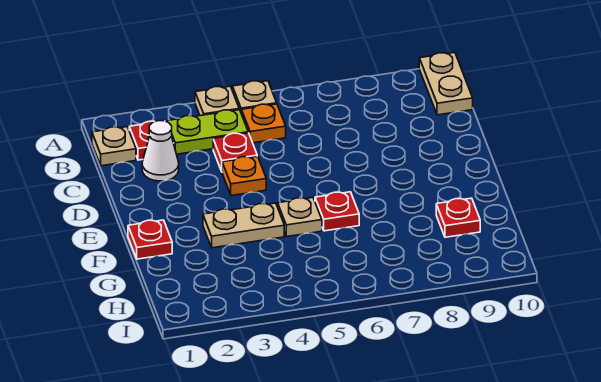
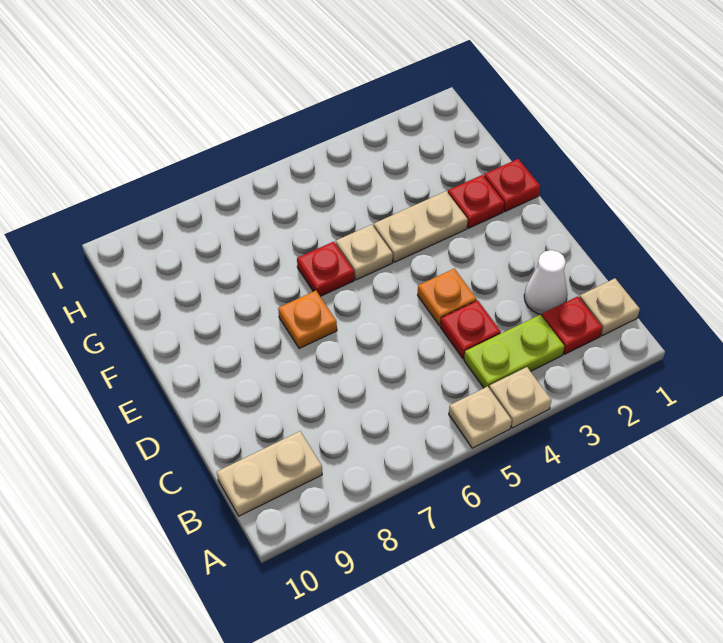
tan plate A10:B10 level 1 -> tan plate B9:B10 level 1
orange plate B5 level 1 -> orange plate E7 level 1
red plate G9 level 1 -> red plate F2 level 1

